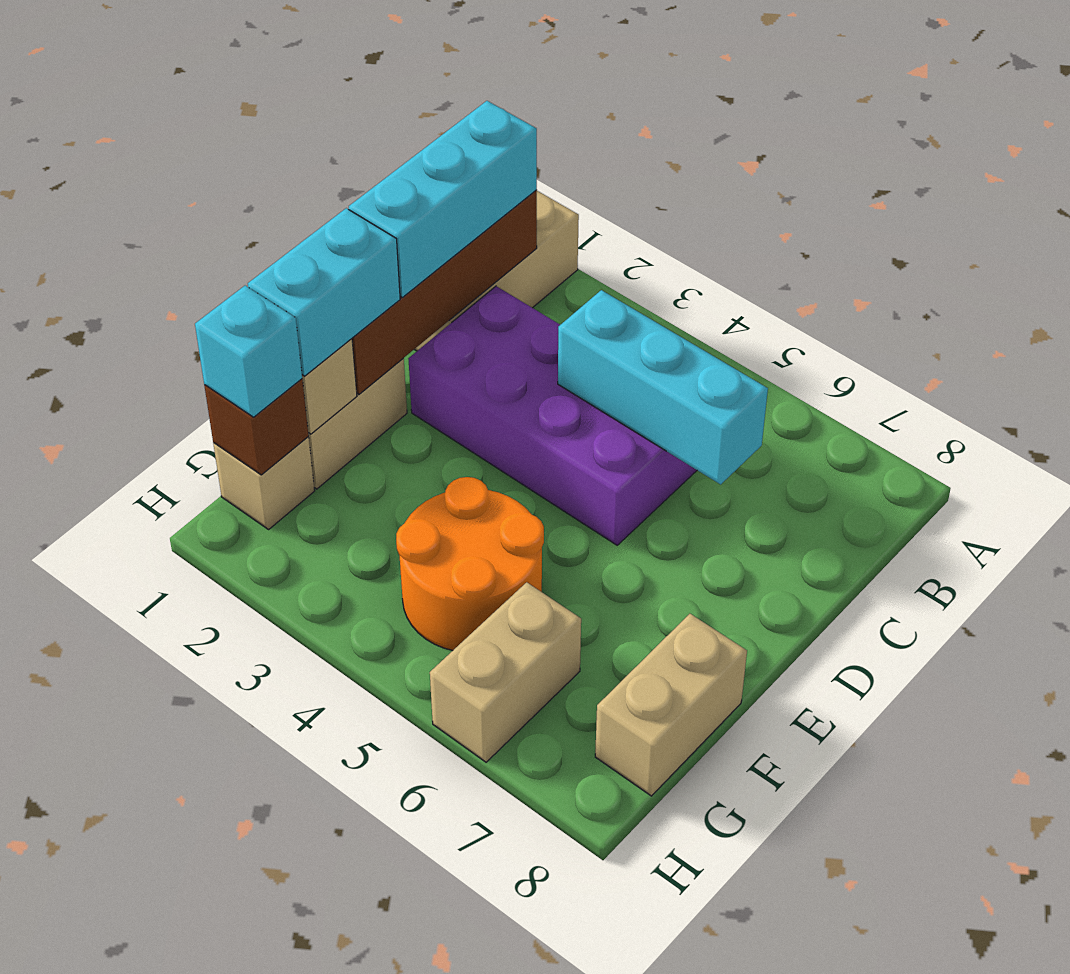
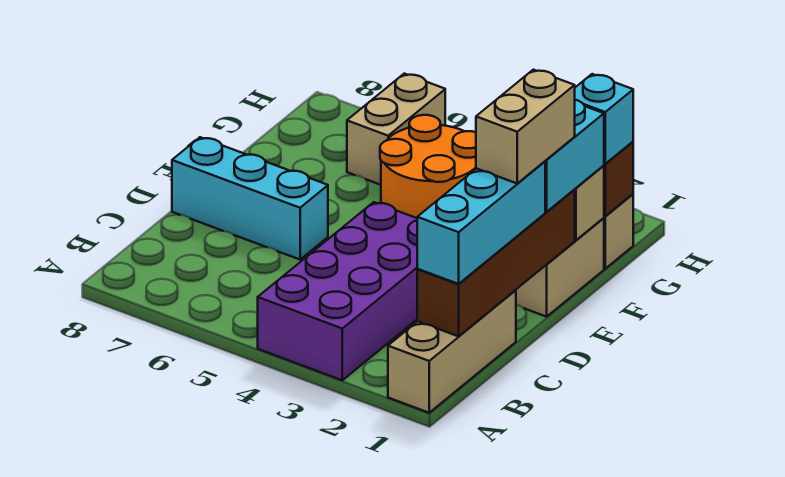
purple brick C2:D5 level 1 -> purple brick A3:D4 level 1
cyan brick C4:C6 level 2 -> cyan brick D6:D8 level 1
tan brick F8:G8 level 1 -> tan brick D1:E1 level 4

